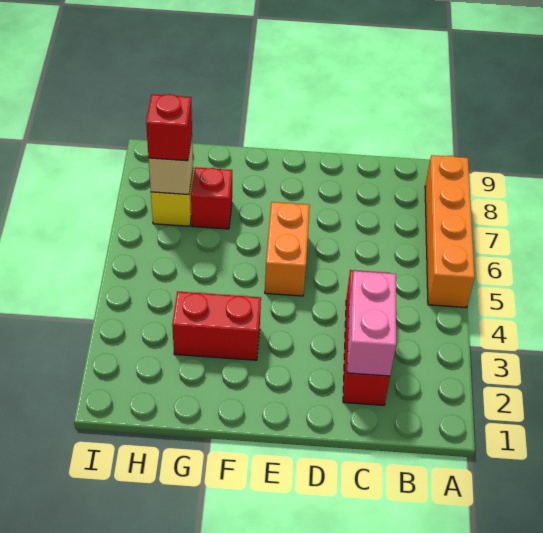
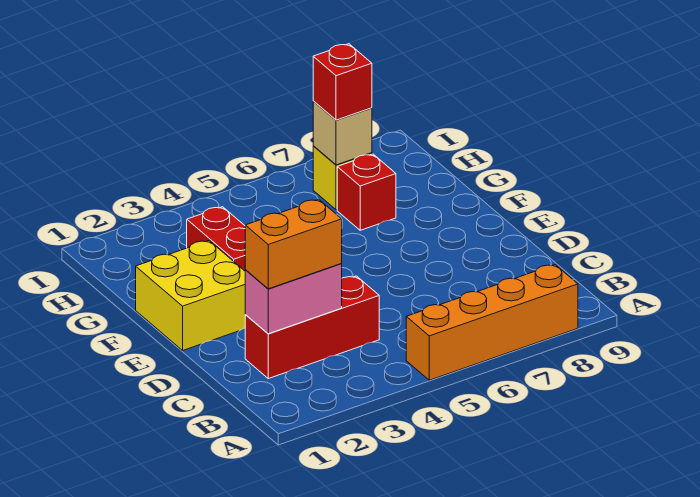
none -> yellow brick E1:F2 level 1
orange brick E5:E6 level 1 -> orange brick C2:C3 level 3

